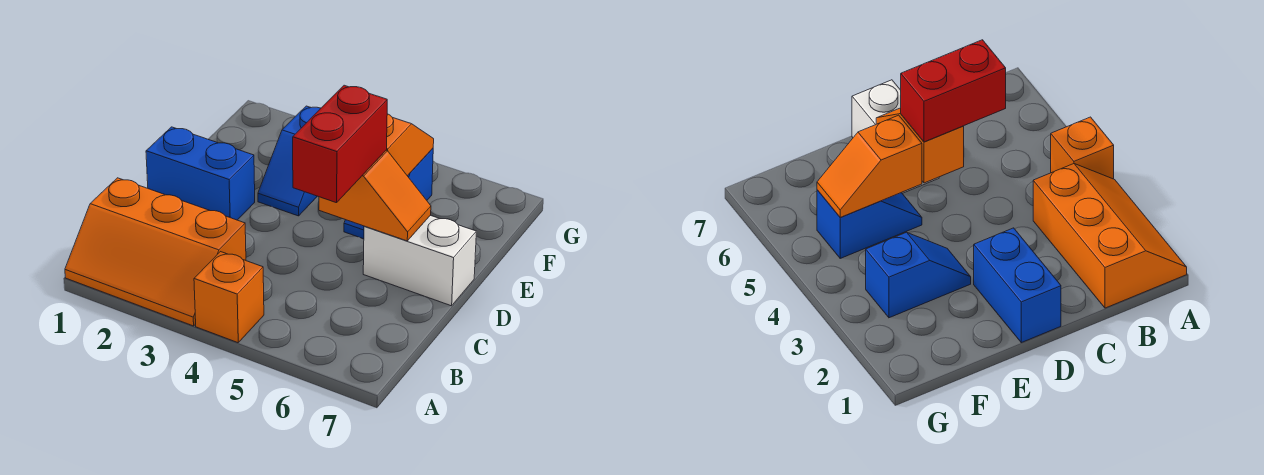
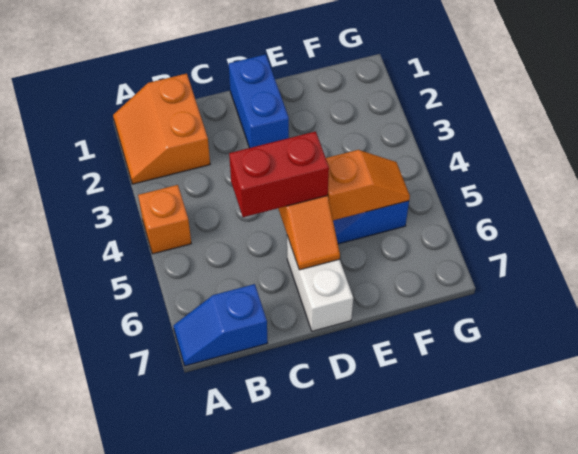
orange slope A1:B3 level 1 top B -> orange slope A1:B2 level 1 top B
blue slope E3:F3 level 1 top F -> blue slope A7:B7 level 1 top B

